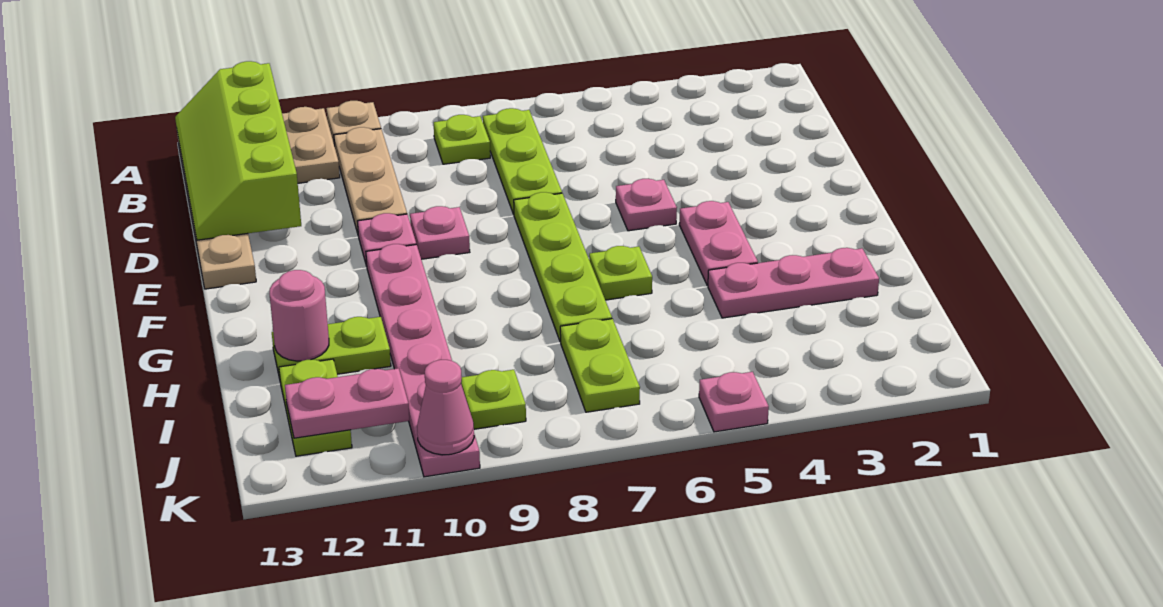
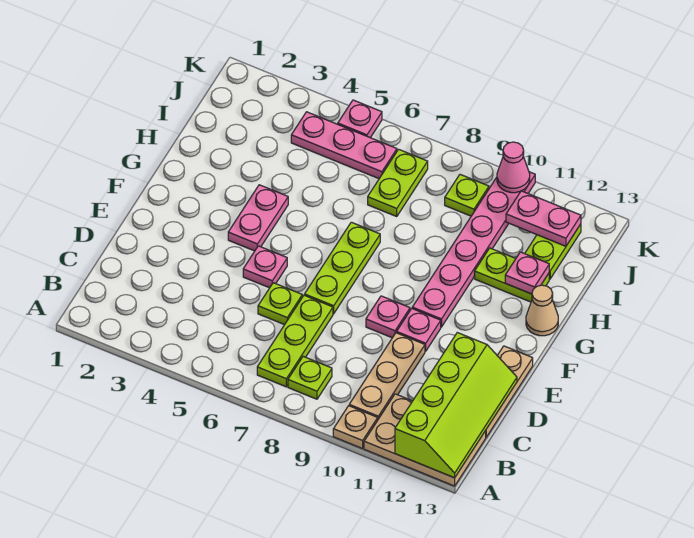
lime plate E7:H7 level 1 -> lime plate E7:G7 level 1
lime plate G6 level 1 -> lime plate D6 level 1
none -> tan cone G13 level 1
pink plate H2:H4 level 1 -> pink plate J4:J6 level 1
pink round brick H12 level 2 -> pink plate H12 level 2

